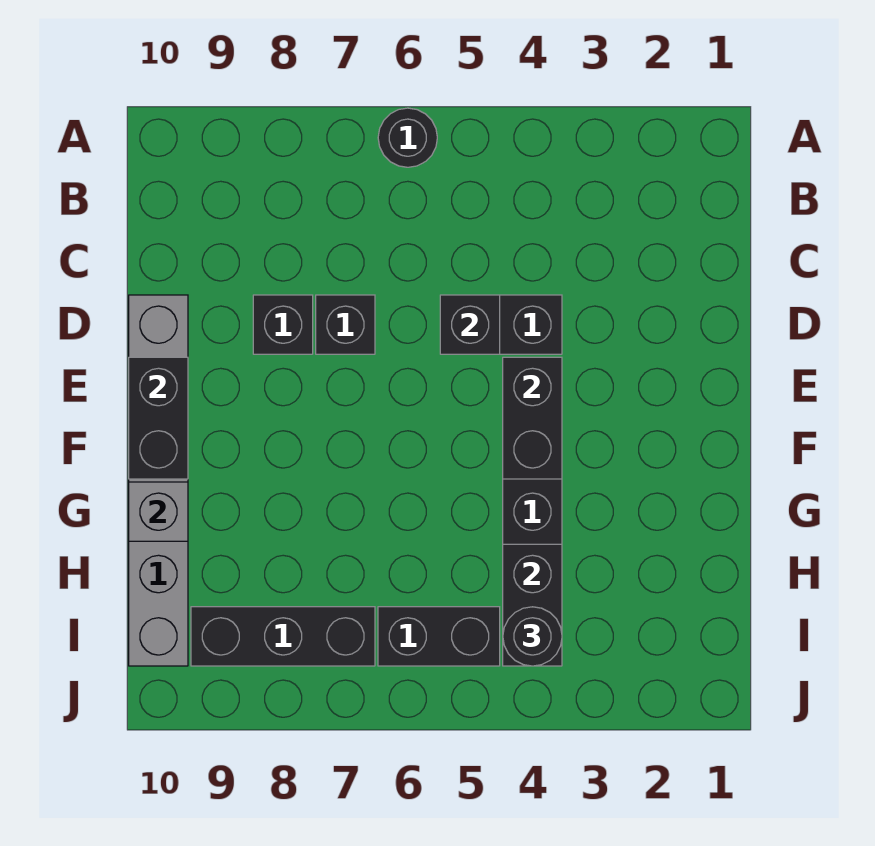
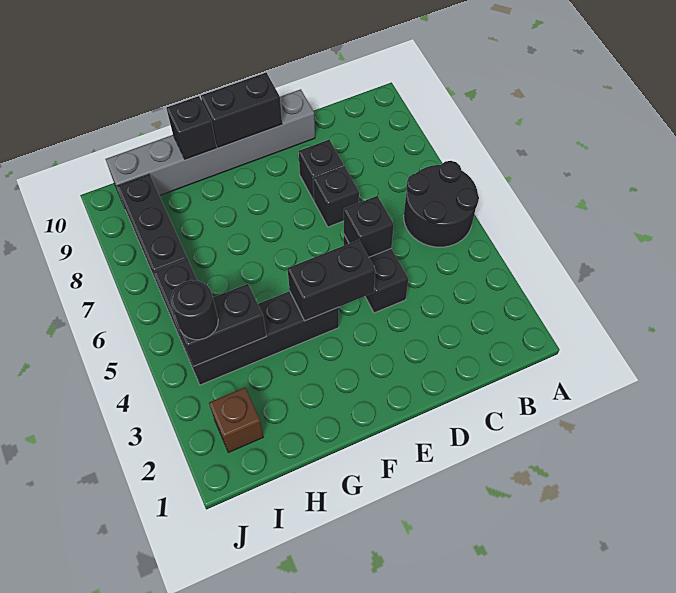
black round brick A6 level 1 -> black round brick A5:B6 level 1
grey brick G10 level 2 -> black brick G10 level 2
none -> brown brick I2 level 1

